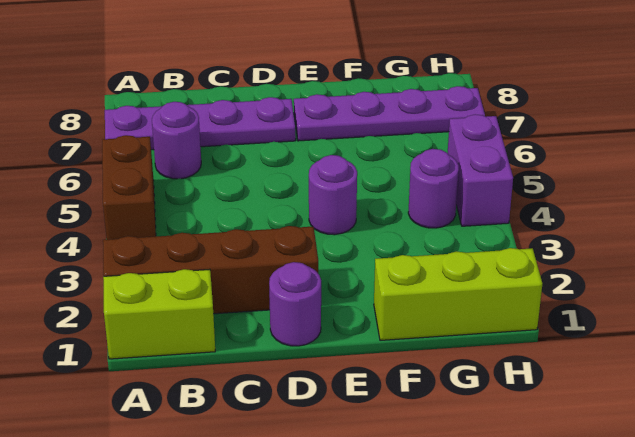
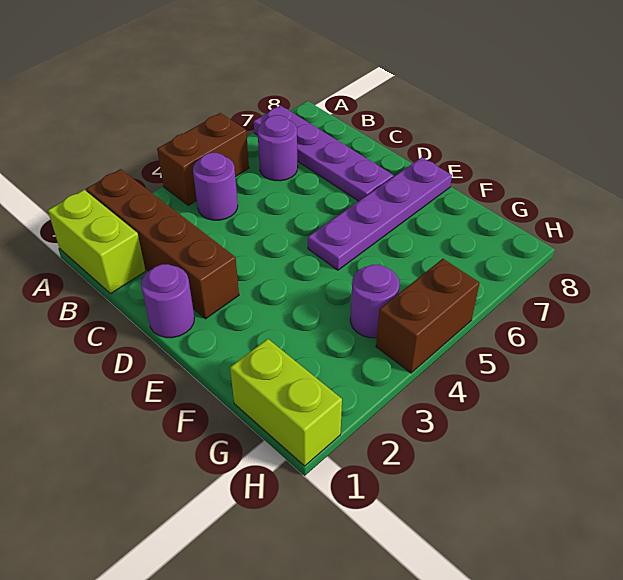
purple round brick E4 level 1 -> purple round brick B4 level 1
purple plate E7:H7 level 1 -> purple plate E5:E8 level 1
lime brick F1:H1 level 1 -> lime brick G1:H1 level 1
purple brick H4:H5 level 1 -> brown brick H4:H5 level 1

